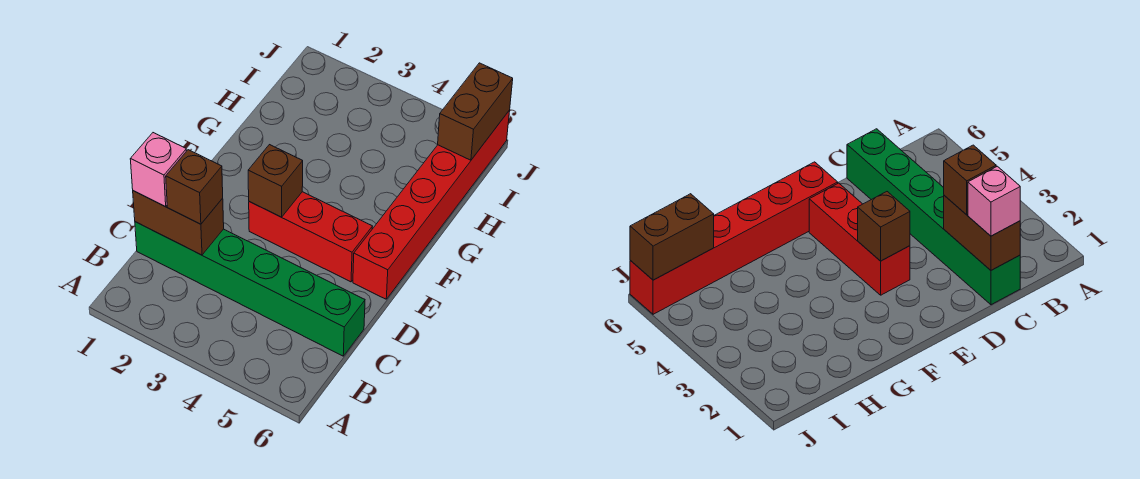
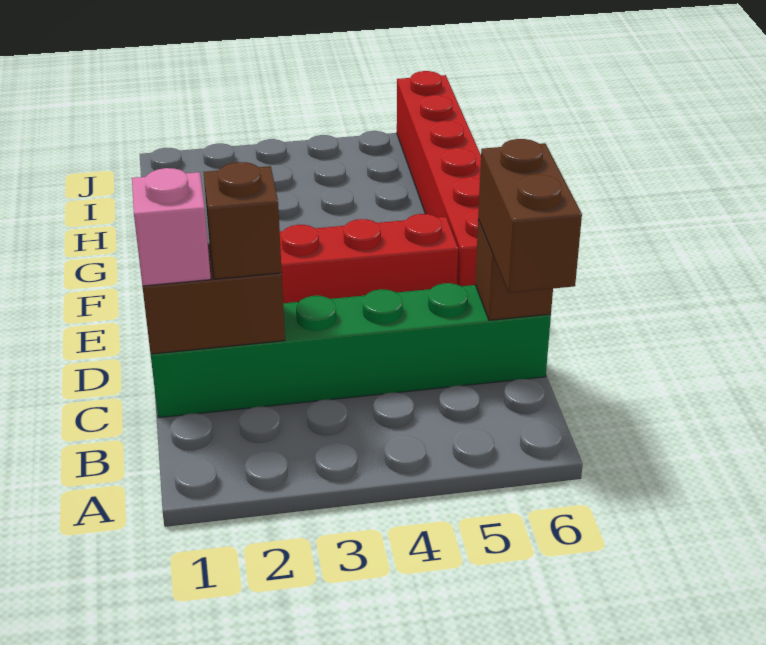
brown brick E3 level 2 -> brown brick C6 level 2
brown brick I6:J6 level 2 -> brown brick B6:C6 level 3

